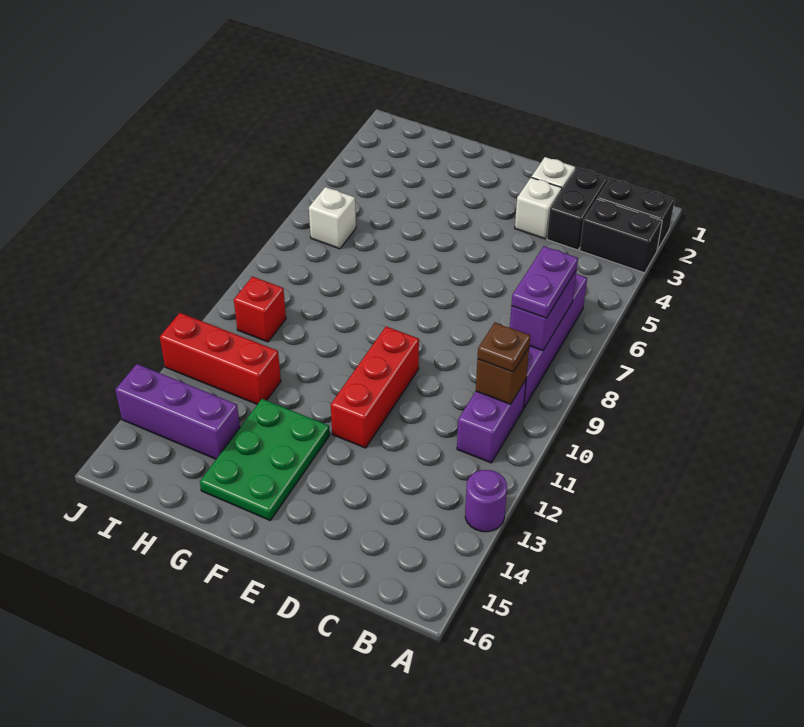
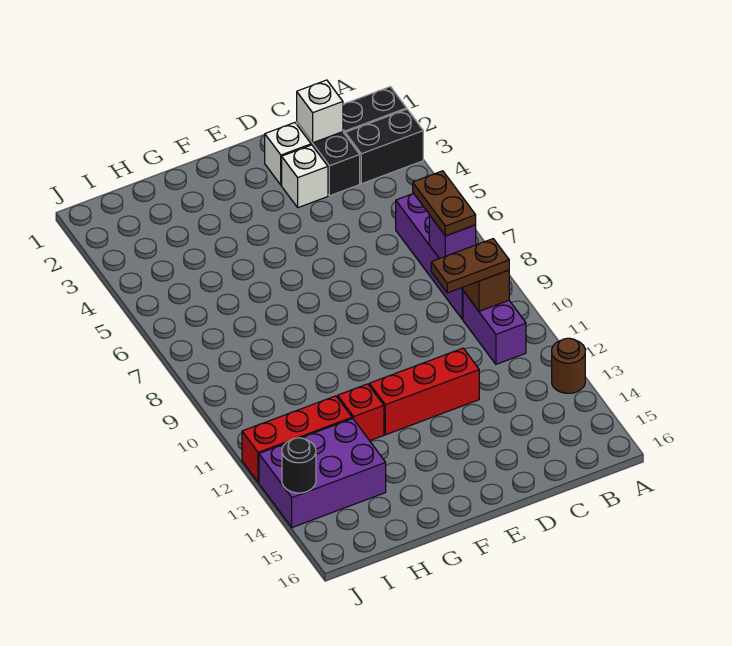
purple round brick A13 level 1 -> brown round brick A13 level 1
purple brick B7:B8 level 2 -> purple brick B8 level 2
purple plate B7:B8 level 3 -> brown plate B7:B8 level 3
brown plate B10 level 3 -> brown plate B10:C10 level 3
red brick E10:E12 level 1 -> red brick D12:F12 level 1
green plate F13:G15 level 1 -> none
purple brick H14:J14 level 1 -> purple brick H13:J14 level 1
white brick I6 level 1 -> white brick C2 level 2
red brick I10 level 1 -> red brick G12 level 1
none -> black round brick J14 level 2

